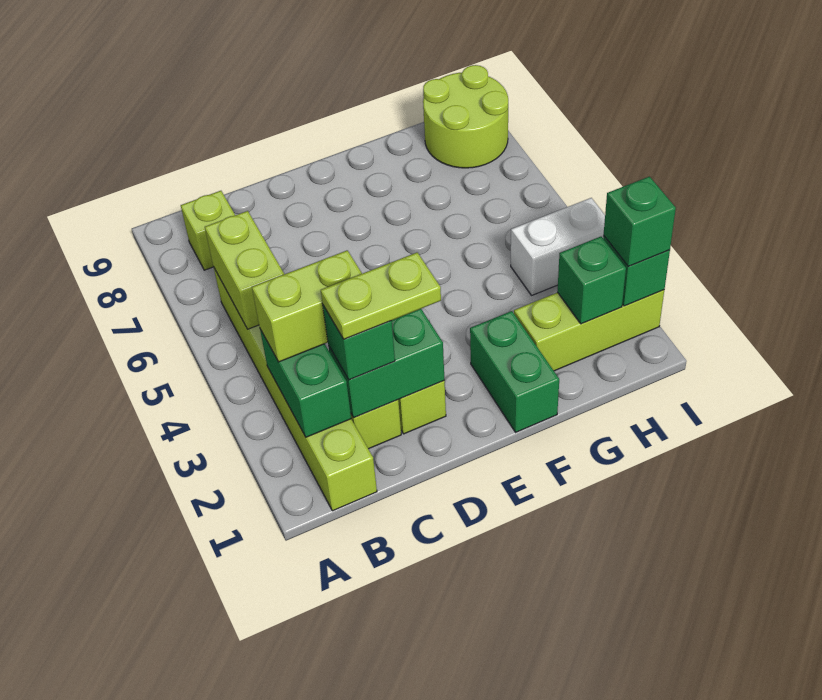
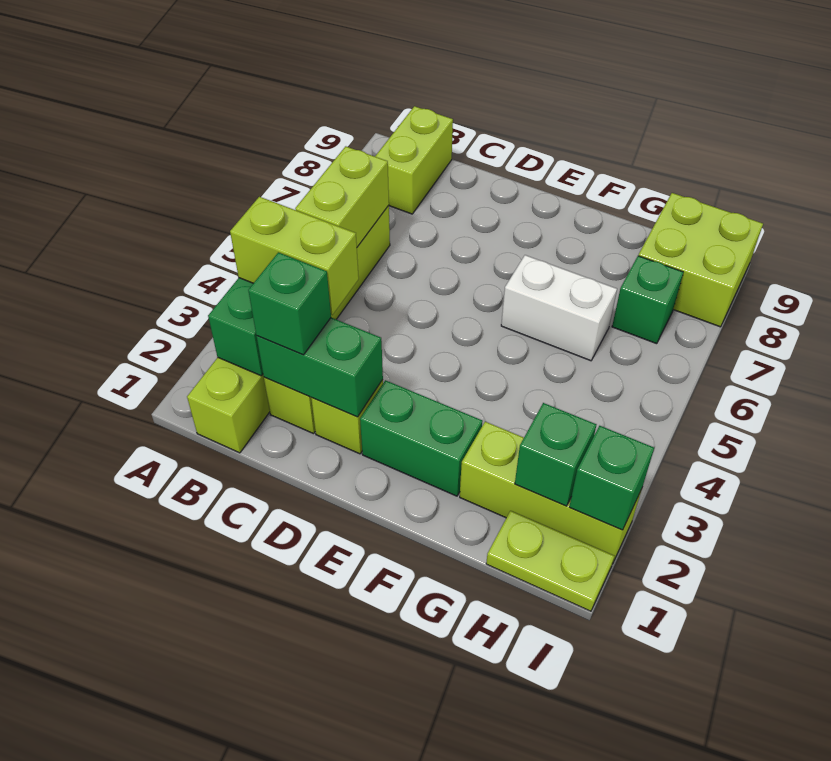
lime brick B8 level 1 -> lime brick B8:B9 level 1
lime plate C2:D2 level 4 -> lime plate H1:I1 level 1
green brick F1:F2 level 1 -> green brick E2:F2 level 1
white brick H4:I4 level 1 -> white brick F6:G6 level 1
lime round brick H8:I9 level 1 -> lime brick H8:I9 level 1
green brick I2 level 3 -> green brick H7 level 1

